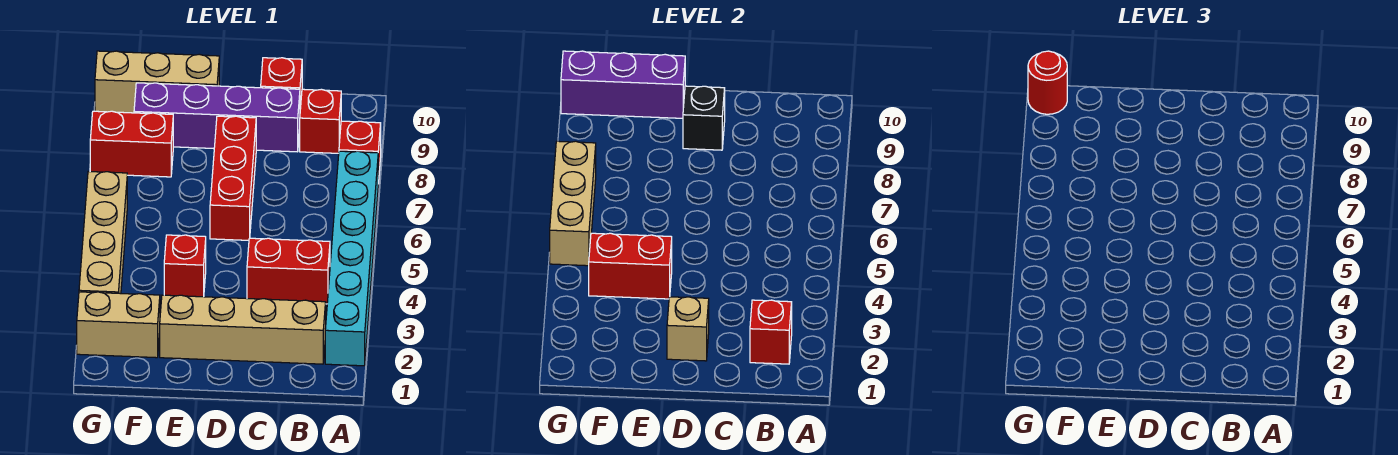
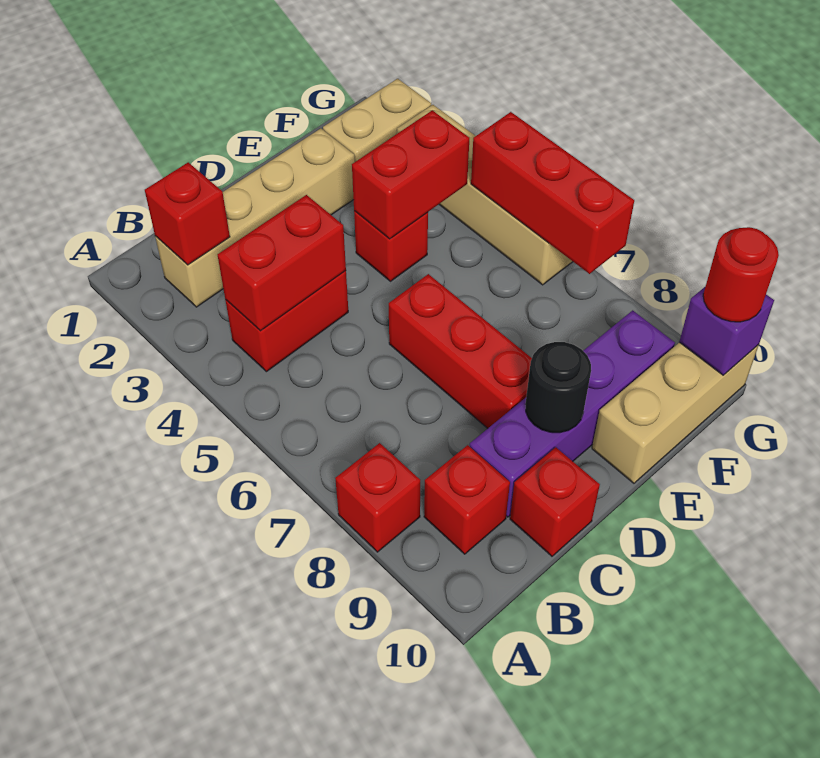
cyan brick A2:A7 level 1 -> none
tan brick D2 level 2 -> none
black brick D9 level 2 -> black round brick D9 level 2
purple brick E10:G10 level 2 -> purple brick G10 level 2
red brick F8:G8 level 1 -> red brick B4:C4 level 2
tan brick G5:G7 level 2 -> red brick G5:G7 level 2

